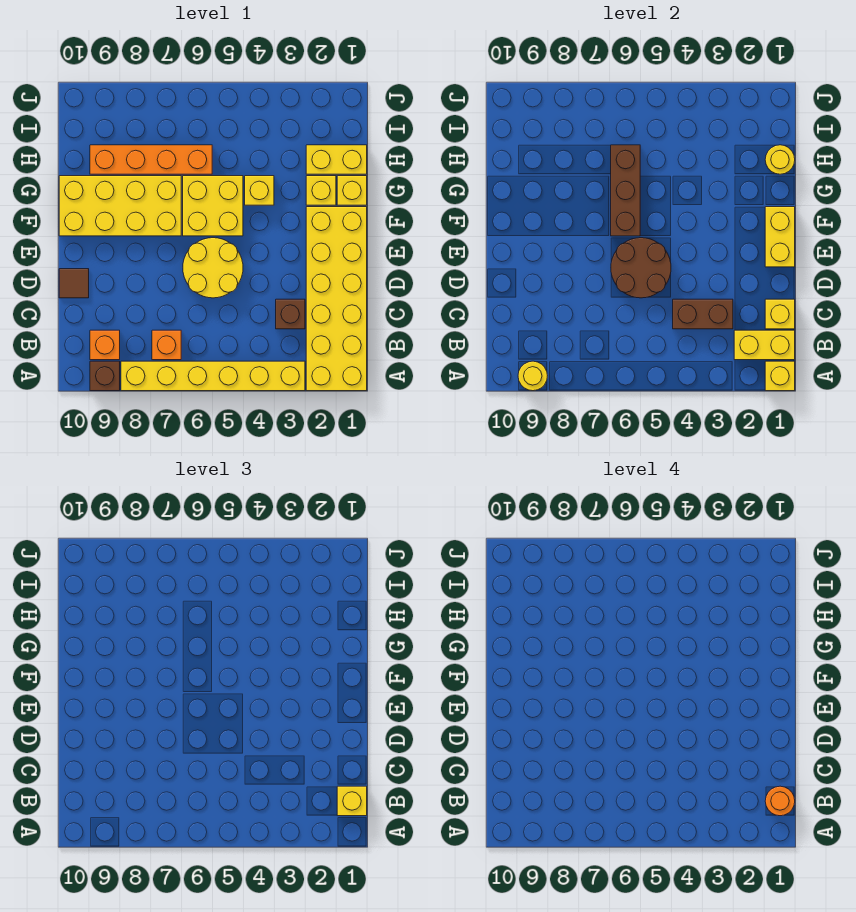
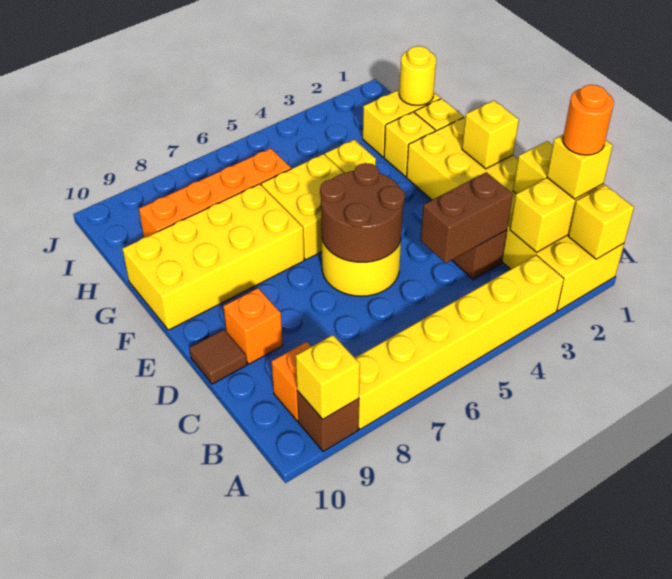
yellow round brick A9 level 2 -> yellow brick A9 level 2
orange brick B7 level 1 -> orange brick D9 level 1
yellow brick E1:F1 level 2 -> yellow brick E1 level 2
brown brick F6:H6 level 2 -> none

